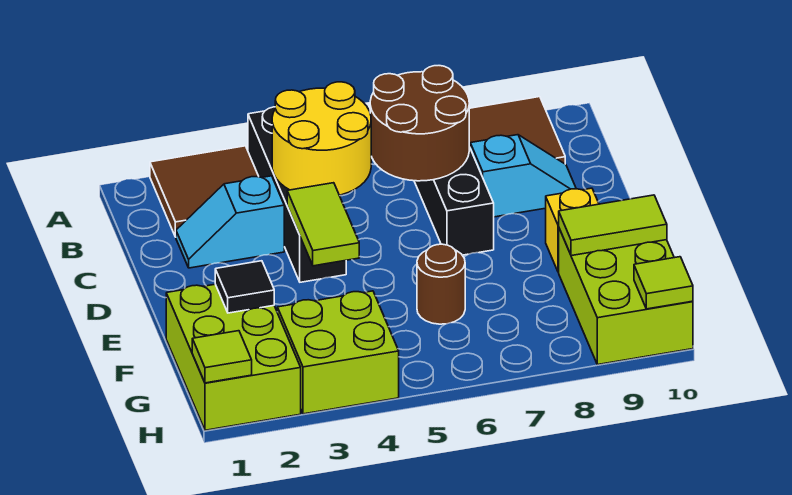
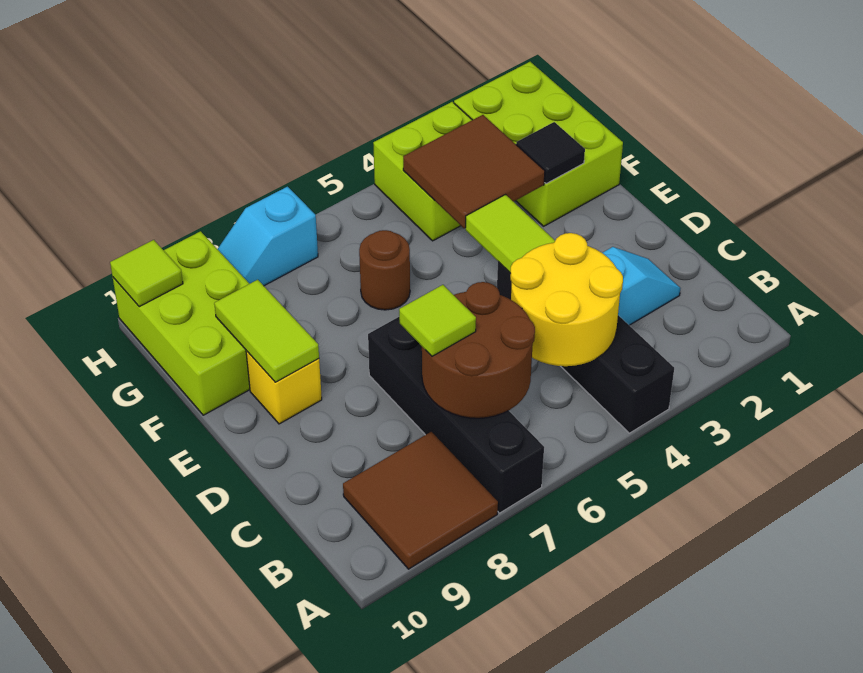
brown tile A2:B3 level 1 -> brown tile F3:G4 level 2
cyan slope C8:C9 level 1 top 8 -> cyan slope H7:H8 level 1 top 7
lime tile F9:F10 level 2 -> lime tile E9:F9 level 2
lime tile H1 level 2 -> lime tile C7 level 3

